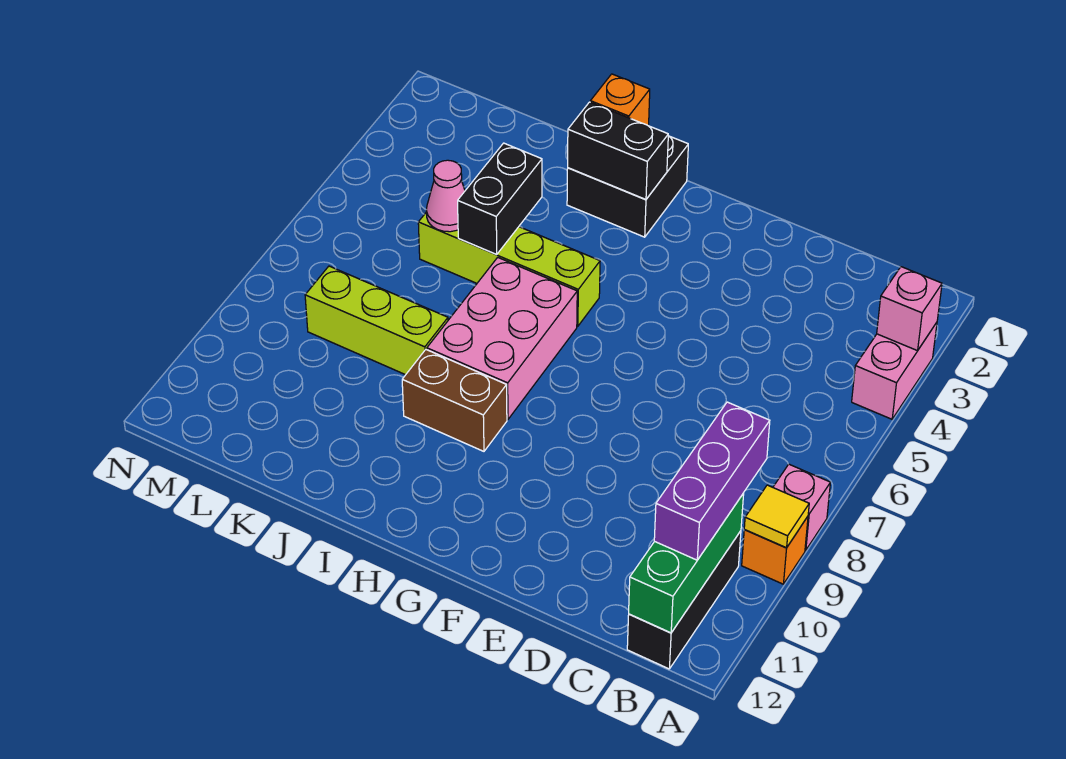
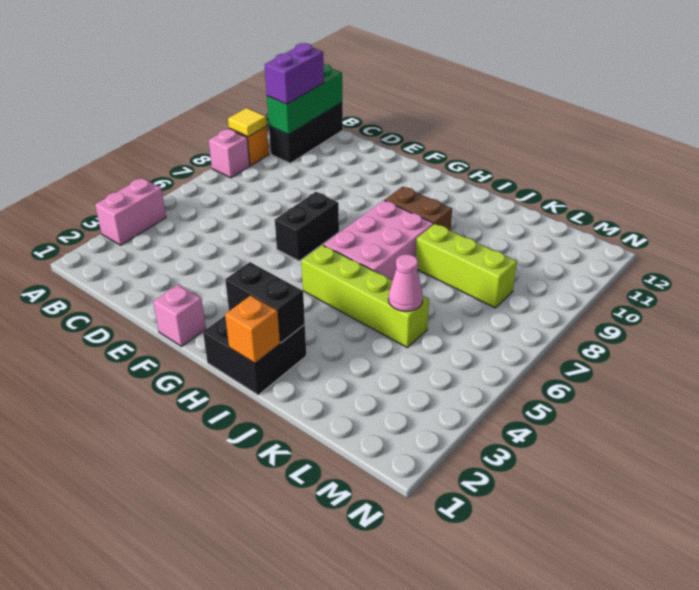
pink brick A3 level 2 -> pink brick F1 level 1
purple brick B9:B11 level 3 -> purple brick B10:B11 level 3
black brick J4:J5 level 2 -> black brick F6:F7 level 1

